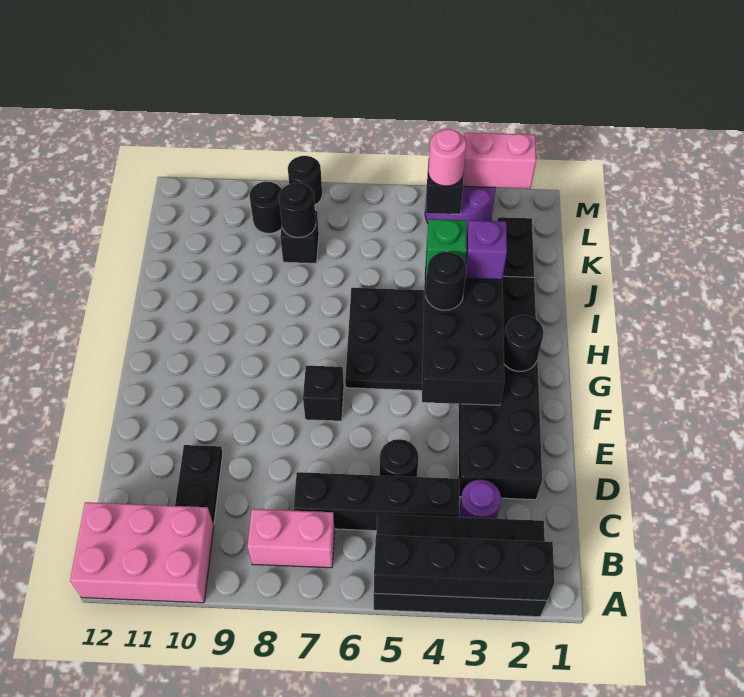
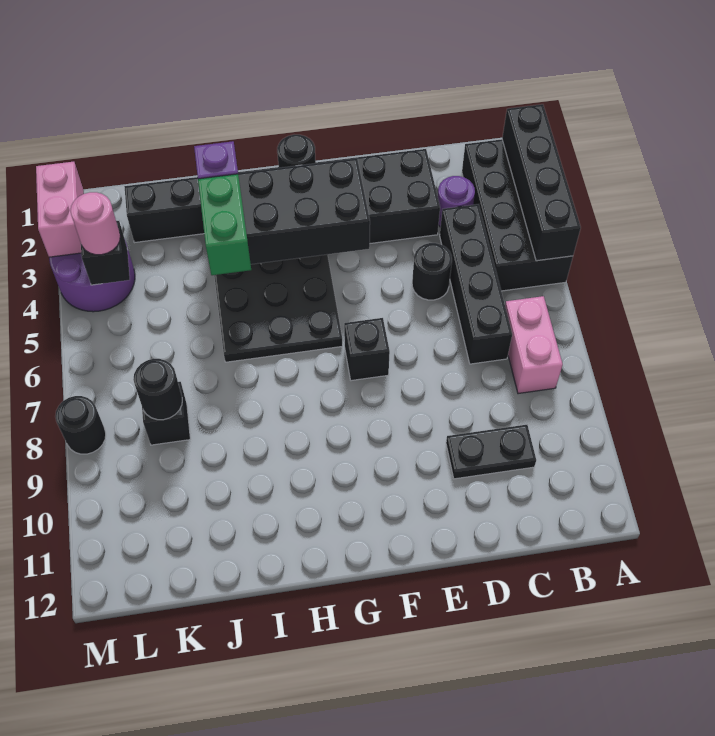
pink brick A10:B12 level 1 -> none
black round brick H4 level 3 -> none
green brick I4 level 3 -> green brick I4:I5 level 3
black round brick L9 level 1 -> none

